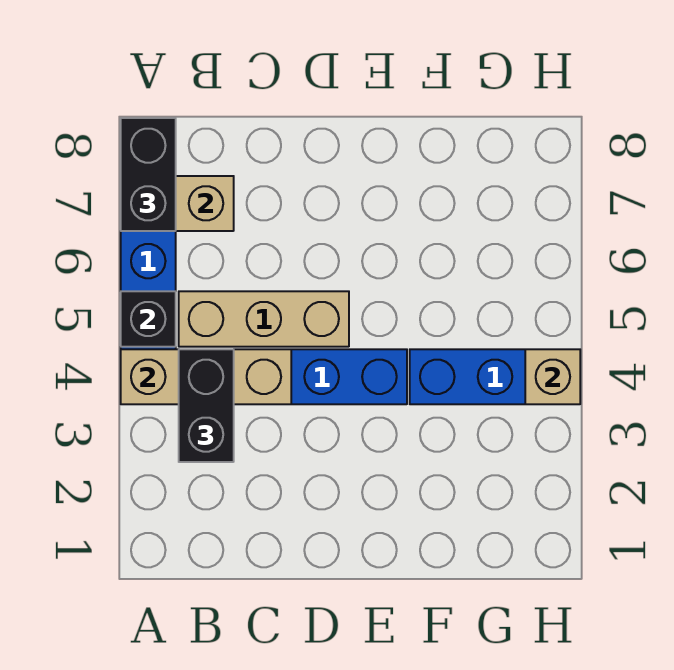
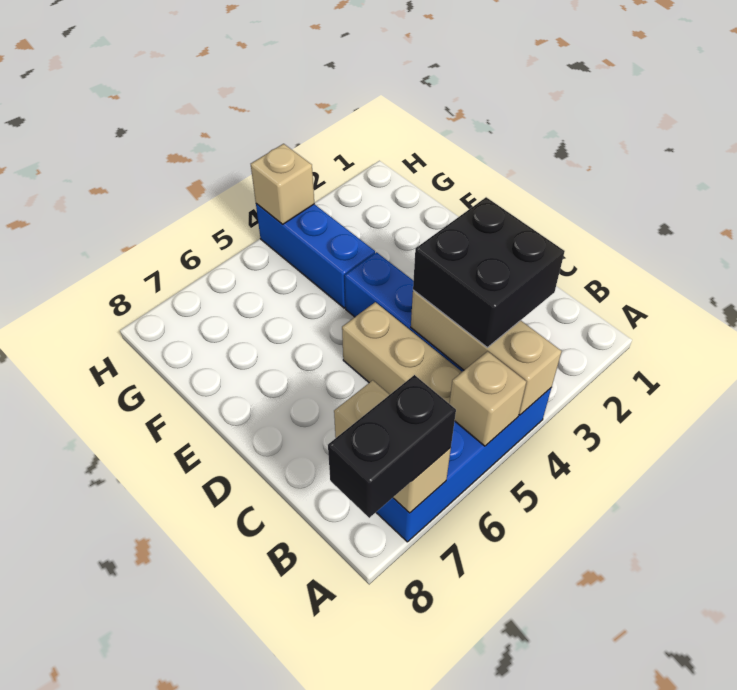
black brick A5 level 2 -> tan brick A5 level 2
black brick B3:B4 level 3 -> black brick B3:C4 level 3

